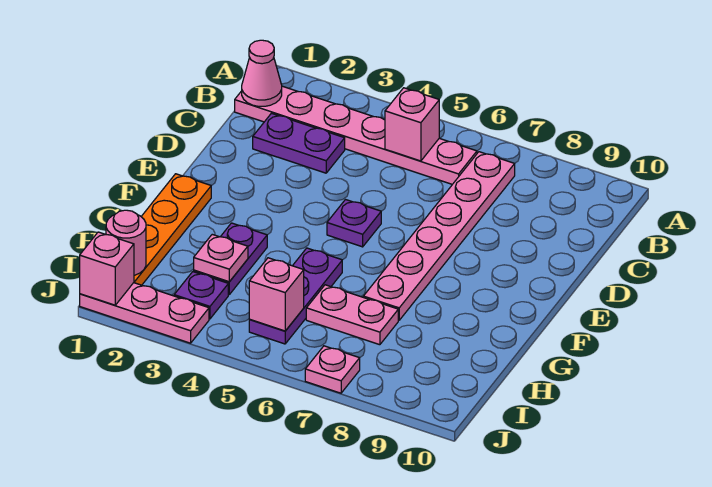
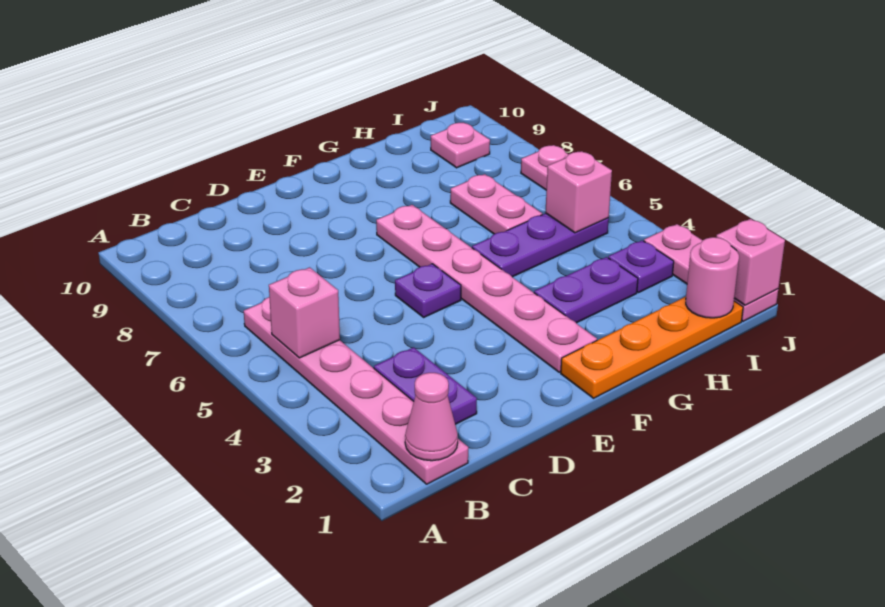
pink plate B7:G7 level 1 -> pink plate F2:F7 level 1
pink plate H3 level 2 -> pink plate I9 level 1

